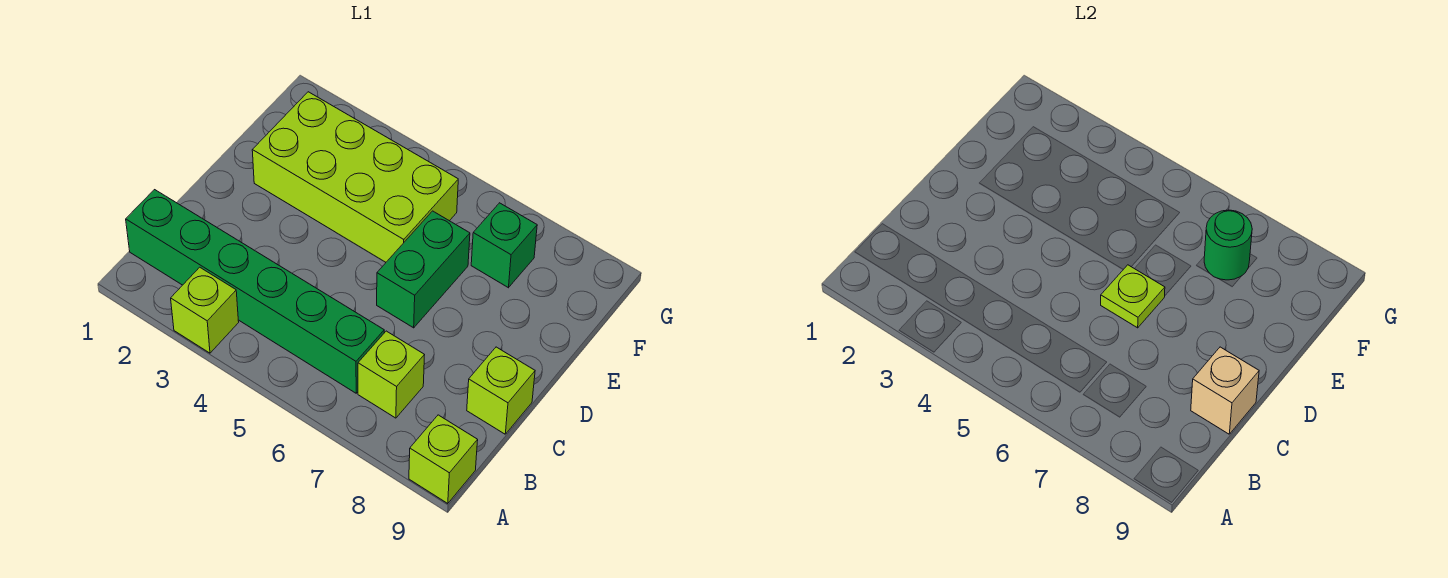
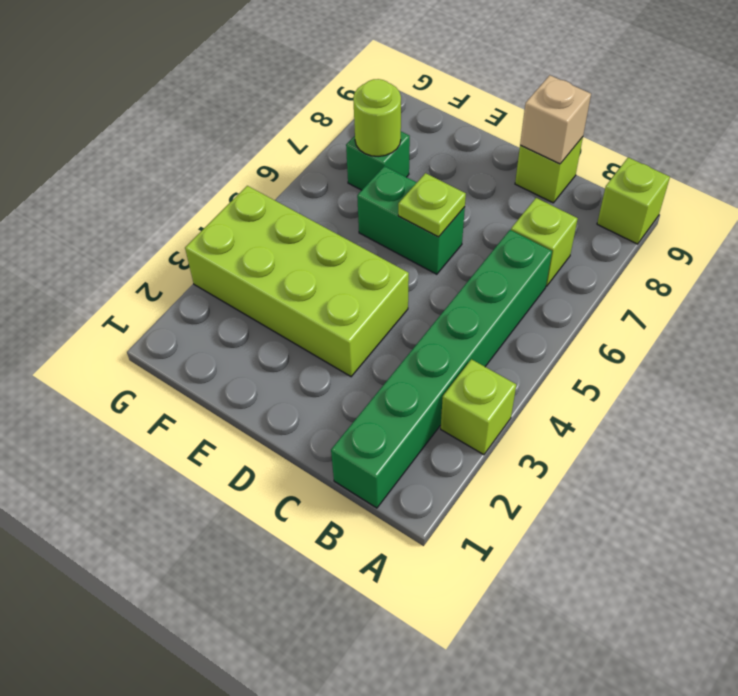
lime brick E2:F5 level 1 -> lime brick D3:G4 level 1
green round brick F7 level 2 -> lime round brick F7 level 2

